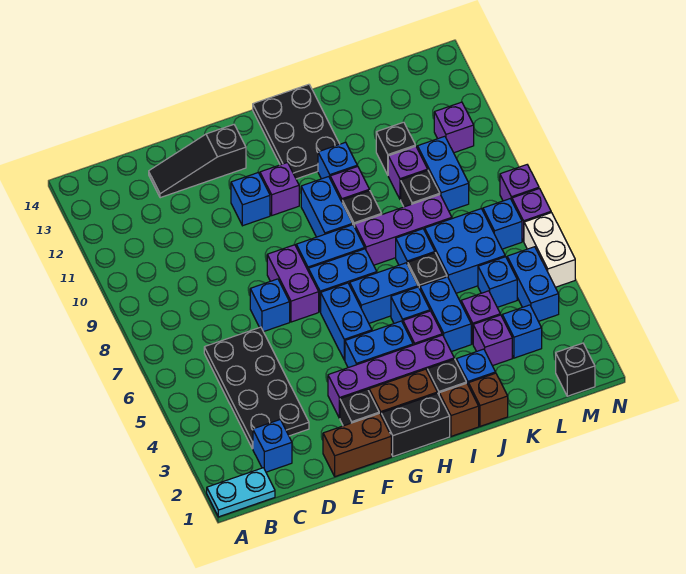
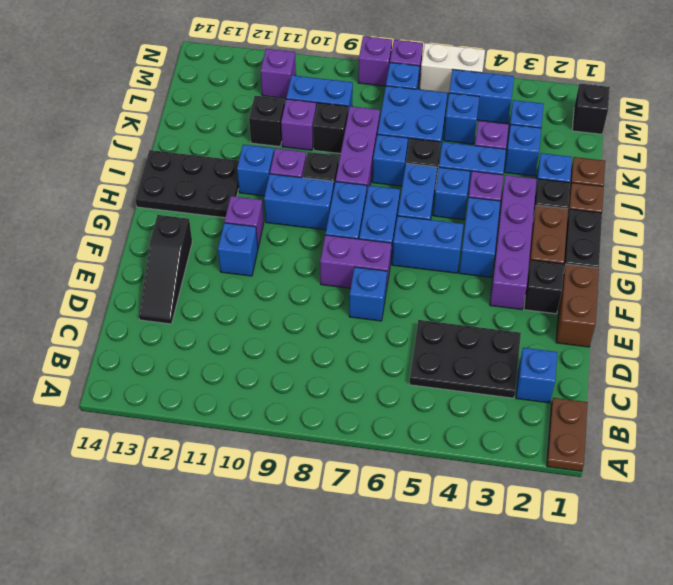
cyan plate A1:B1 level 1 -> brown plate A1:B1 level 1
black plate C3:D6 level 1 -> black plate C3:D5 level 1
purple brick K3 level 1 -> blue brick K3 level 1

